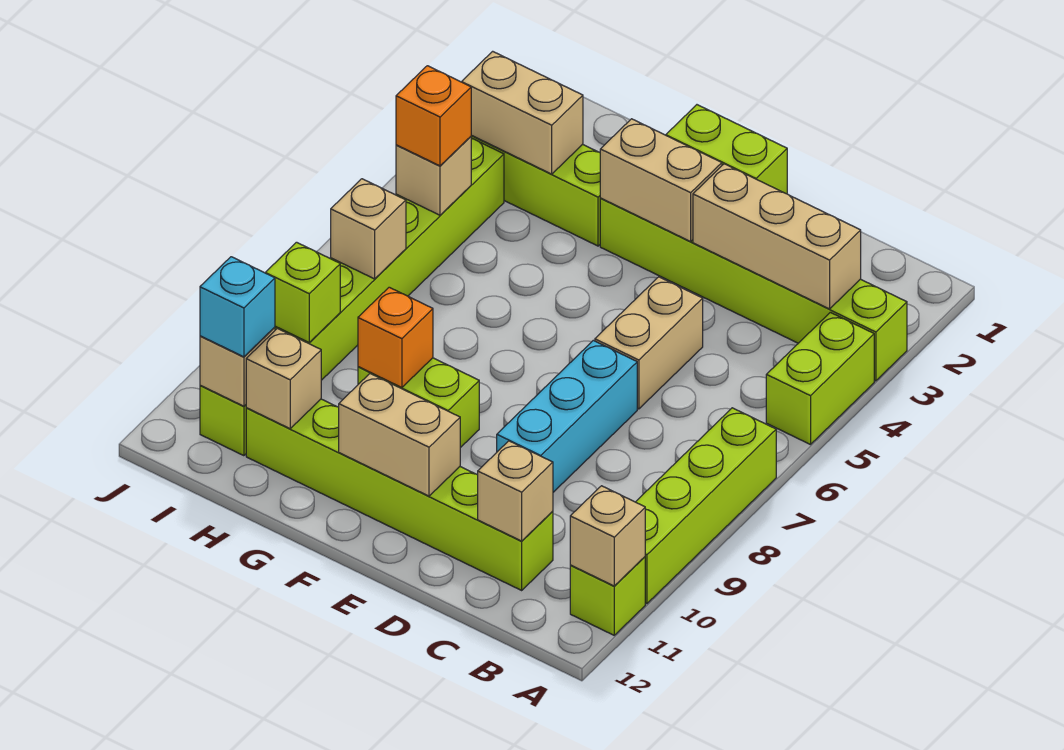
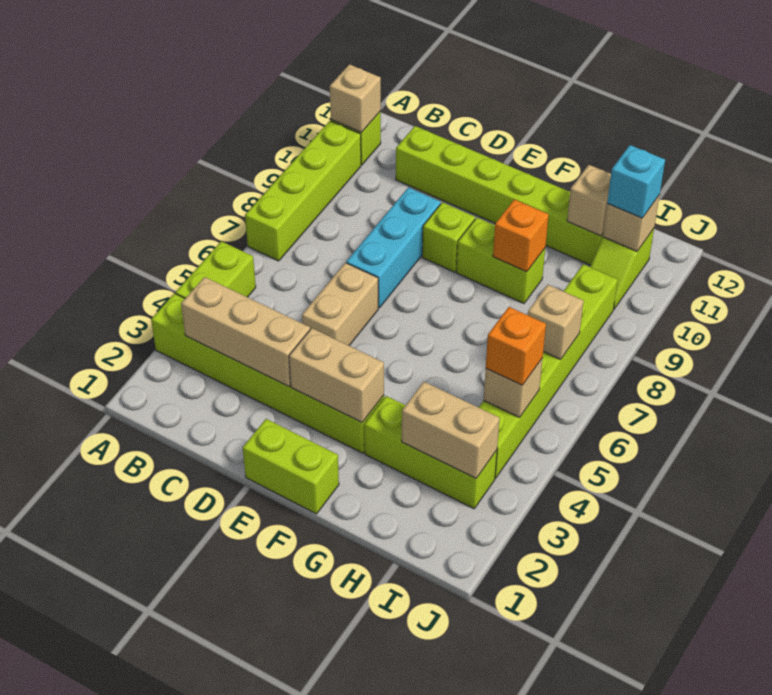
tan brick C11 level 2 -> none
tan brick E11:F11 level 2 -> none
lime brick I9 level 2 -> lime brick E9 level 1

